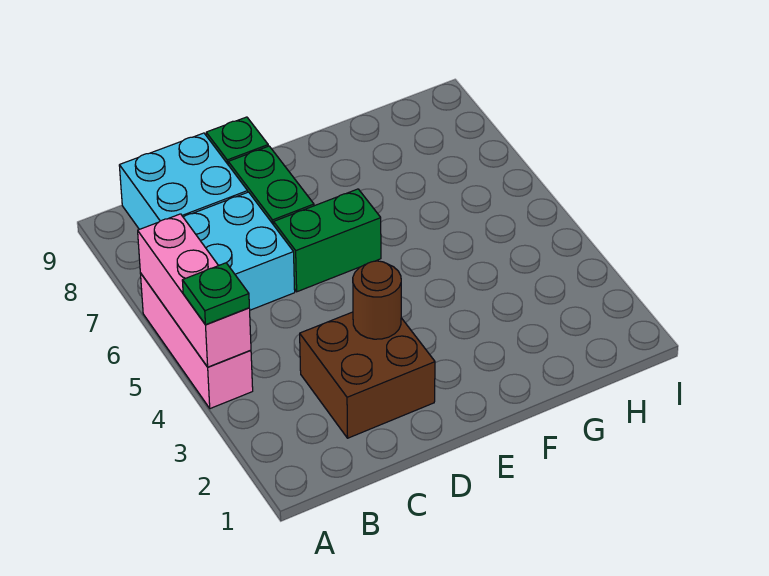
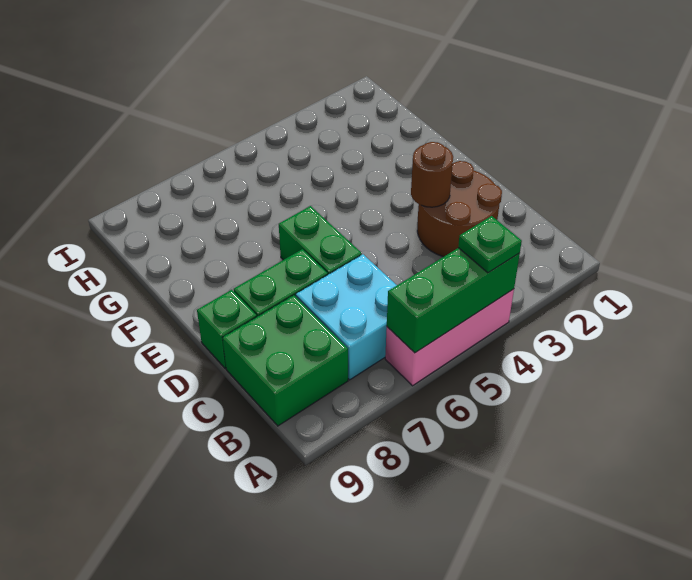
pink brick A4:A6 level 2 -> green brick A4:A6 level 2
cyan brick B8:C9 level 1 -> green brick B8:C9 level 1
brown brick C2:D3 level 1 -> brown round brick C2:D3 level 1

